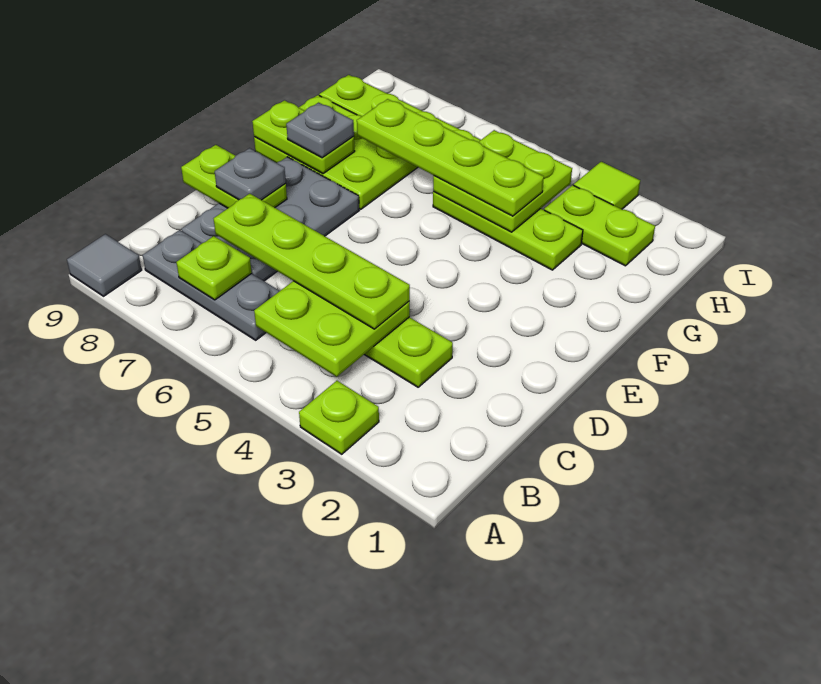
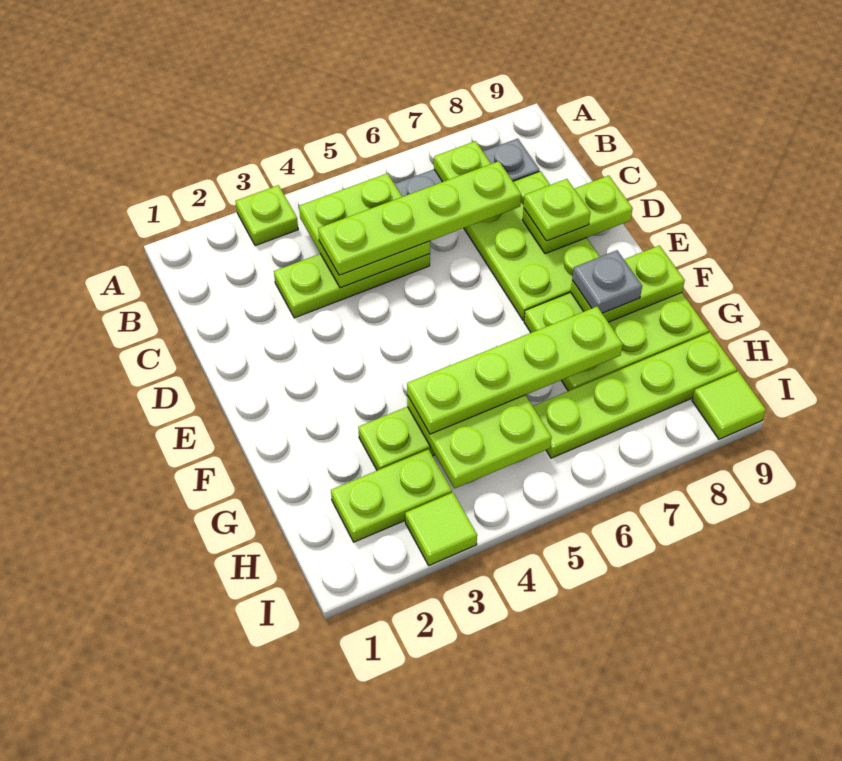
grey tile A9 level 1 -> none
grey plate C7:E8 level 1 -> lime plate C7:E8 level 1
grey plate D8 level 3 -> lime plate D8 level 3
none -> lime tile I9 level 1

